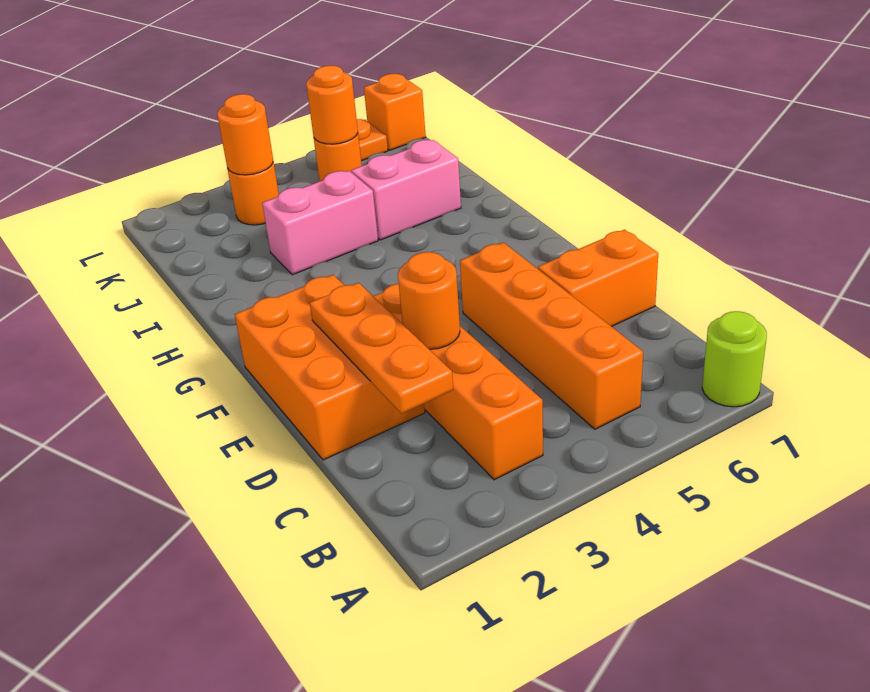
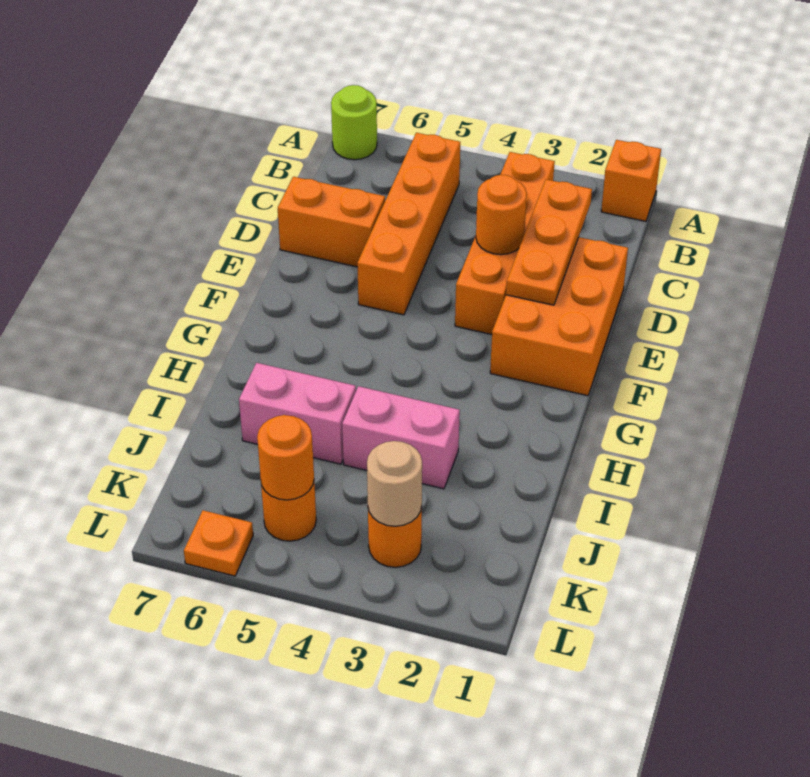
orange round brick K3 level 2 -> tan round brick K3 level 2
orange brick L7 level 1 -> orange brick A1 level 1

